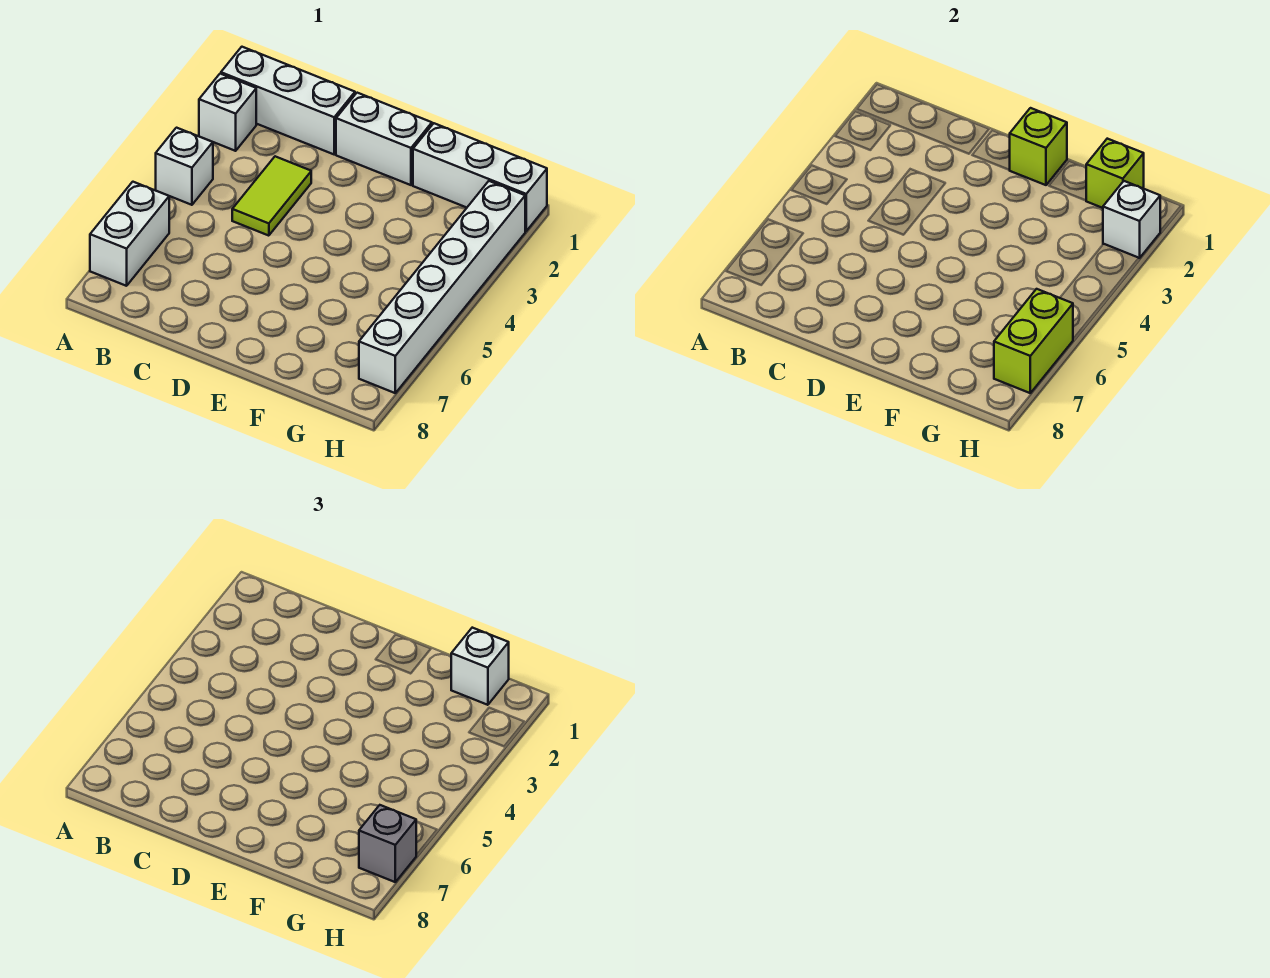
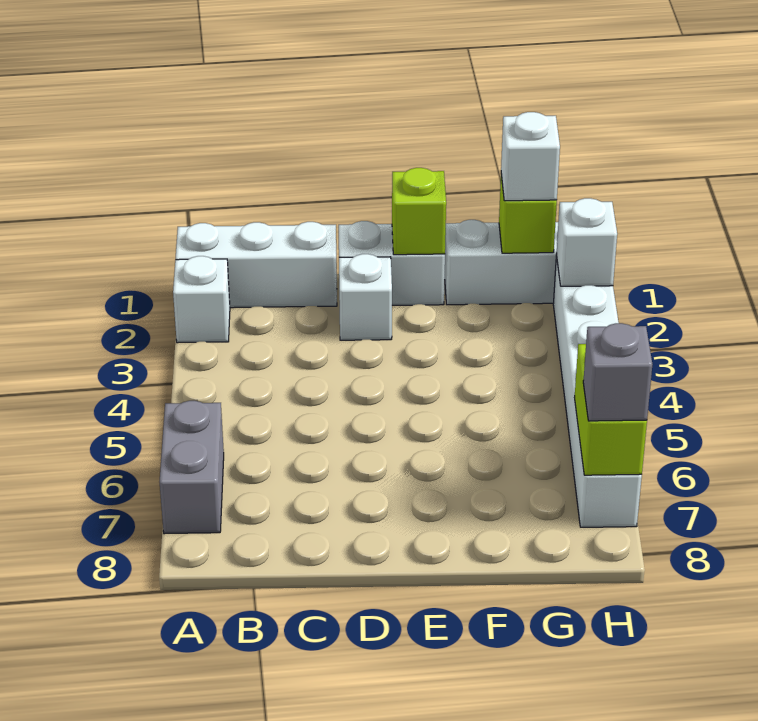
white brick A4 level 1 -> white brick D2 level 1
white brick A6:A7 level 1 -> grey brick A6:A7 level 1
lime tile C3:C4 level 1 -> none

